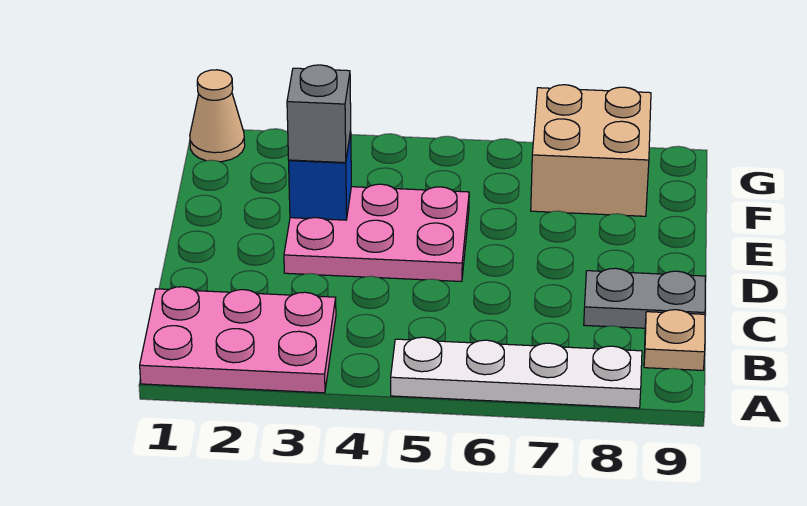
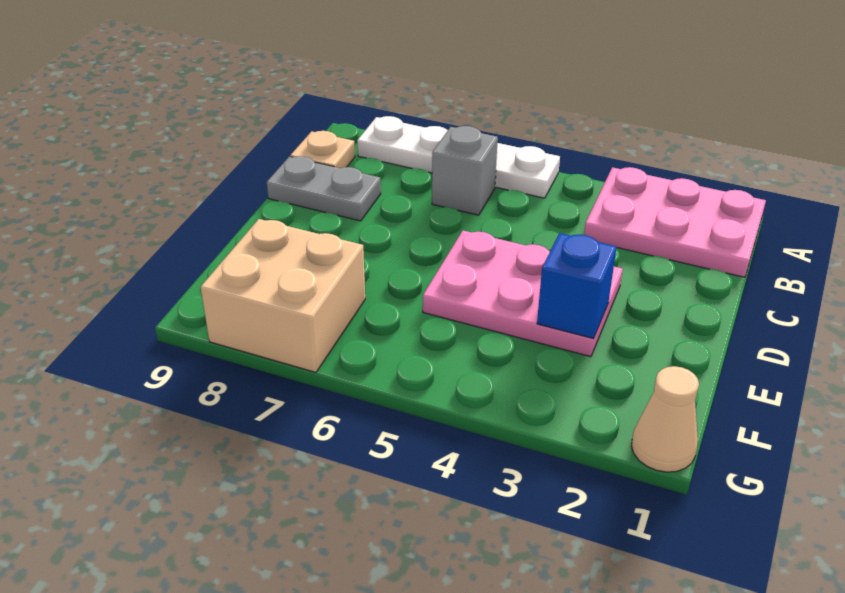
grey brick E3 level 3 -> grey brick B6 level 1

